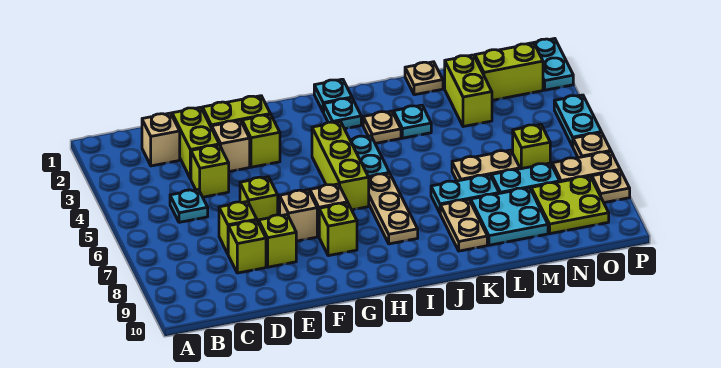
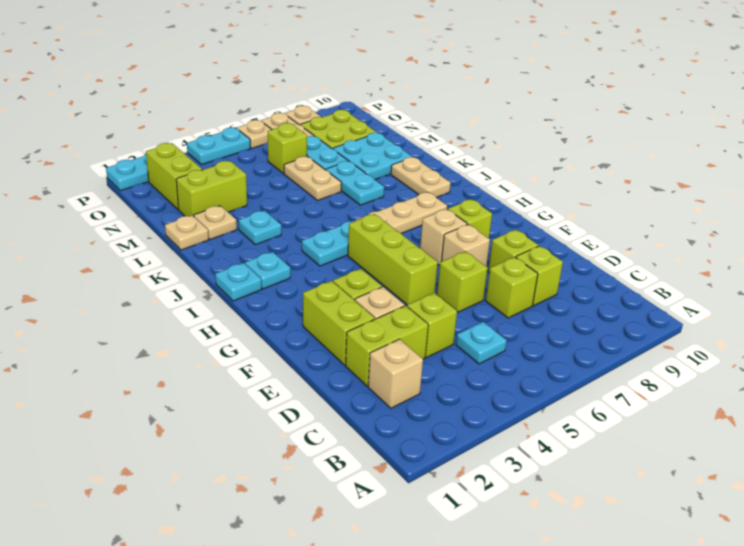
lime brick H4:H6 level 1 -> lime brick F5:H5 level 1
tan plate J3 level 1 -> tan plate L2 level 1
tan plate K8:K9 level 1 -> tan plate J9:K9 level 1

